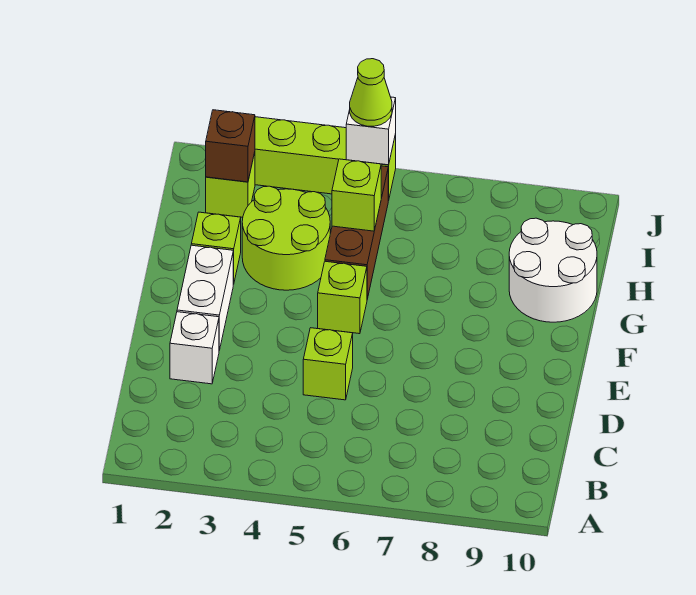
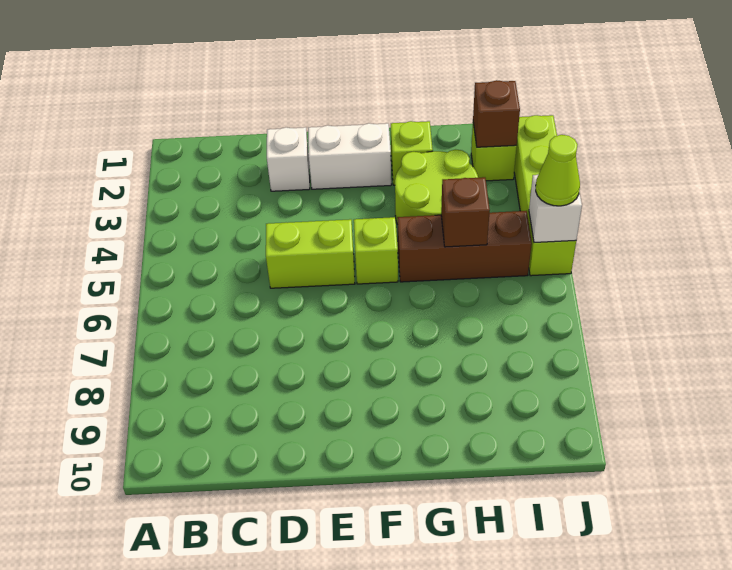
lime brick D5 level 1 -> lime brick D5:E5 level 1
white round brick G9:H10 level 1 -> none
lime brick H5 level 2 -> brown brick H5 level 2

